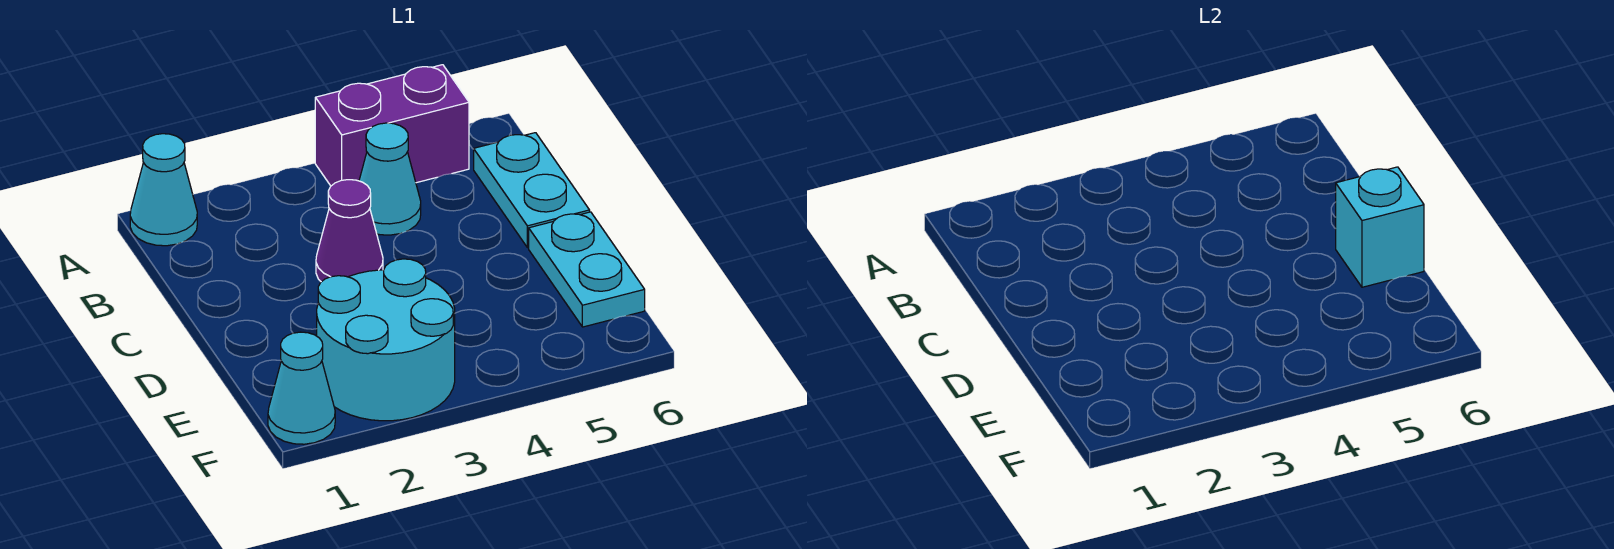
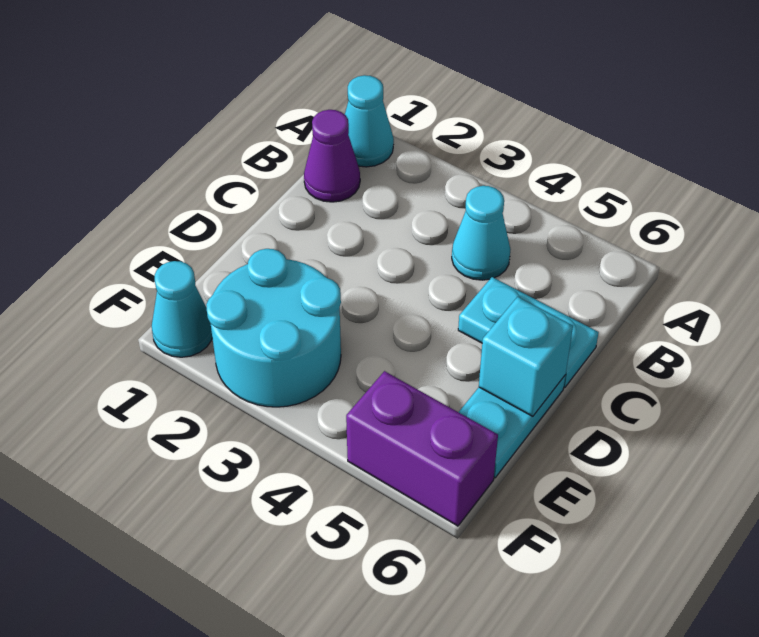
purple brick A4:A5 level 1 -> purple brick F5:F6 level 1
cyan plate B6:C6 level 1 -> cyan plate C5:C6 level 1
purple cone C3 level 1 -> purple cone B1 level 1

